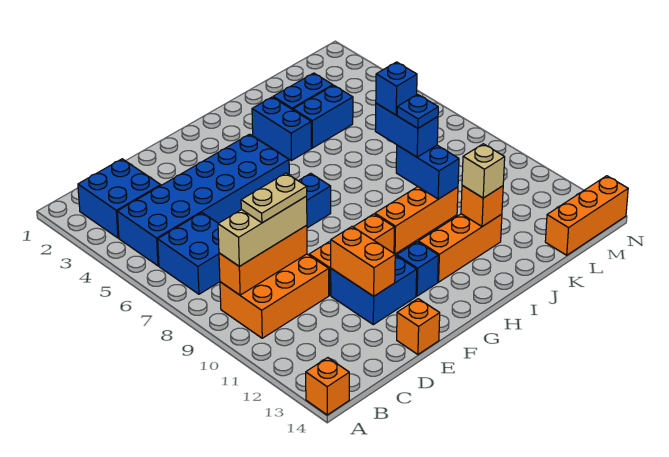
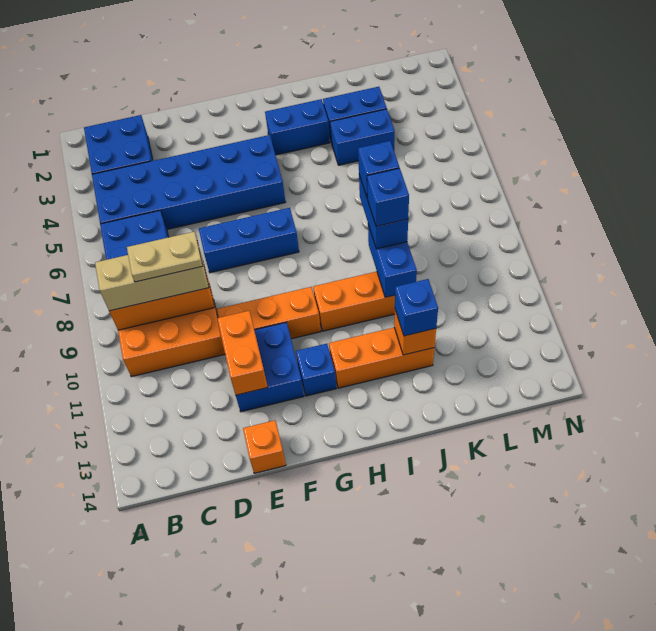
orange brick A14 level 1 -> none
blue brick I3:I4 level 1 -> blue brick H3:I3 level 1
blue plate J9 level 4 -> blue brick J9 level 4
tan brick J12 level 3 -> blue brick J12 level 3
orange brick L14:N14 level 1 -> none

